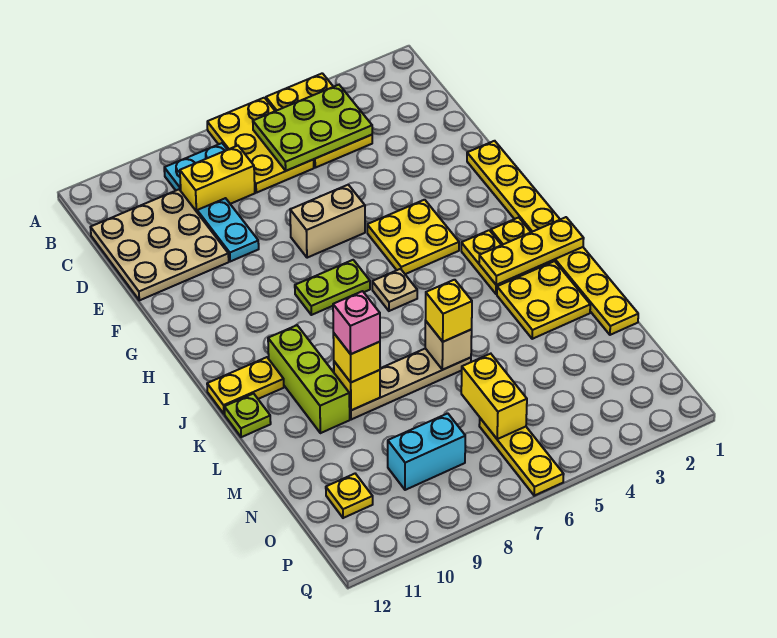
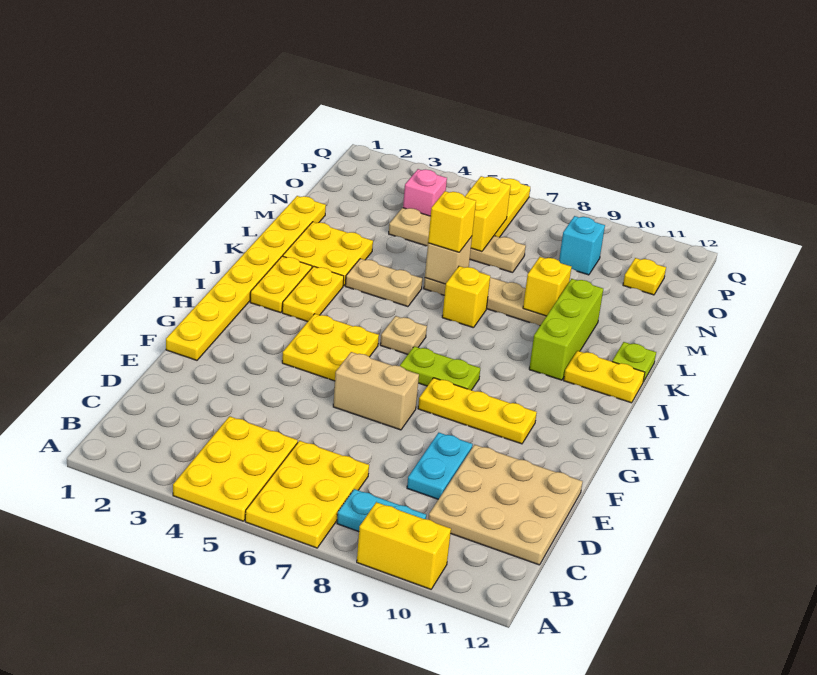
lime plate B4:C6 level 2 -> none
yellow brick C8:C9 level 1 -> yellow brick A9:A10 level 1
yellow plate J1:J3 level 2 -> yellow plate G8:G10 level 1
none -> tan plate K4:K5 level 1
yellow brick L9 level 3 -> yellow brick K7 level 1
pink brick L9 level 4 -> pink brick O4 level 1
none -> tan plate N4:N7 level 1
cyan brick O8:O9 level 1 -> cyan brick O9 level 1

